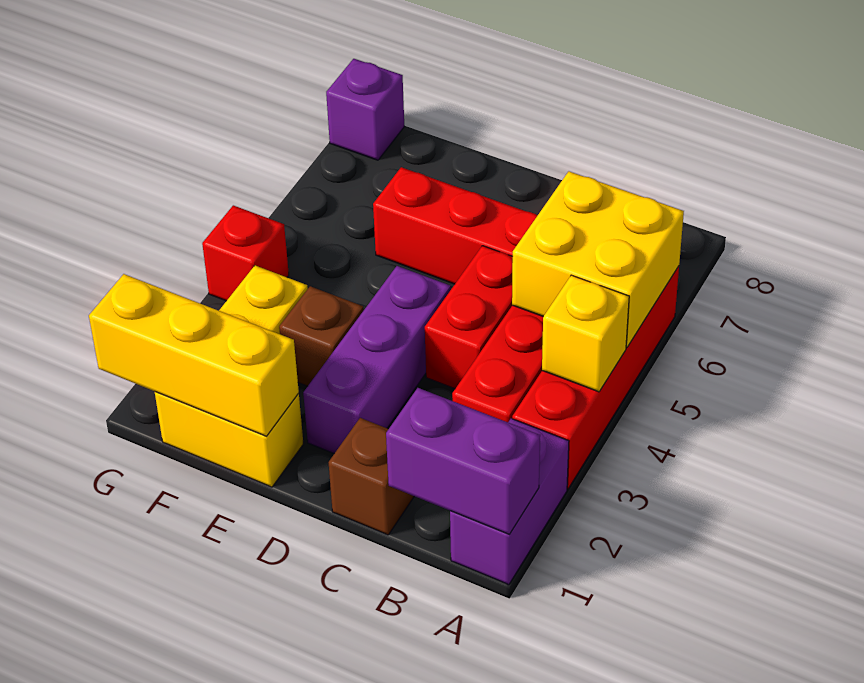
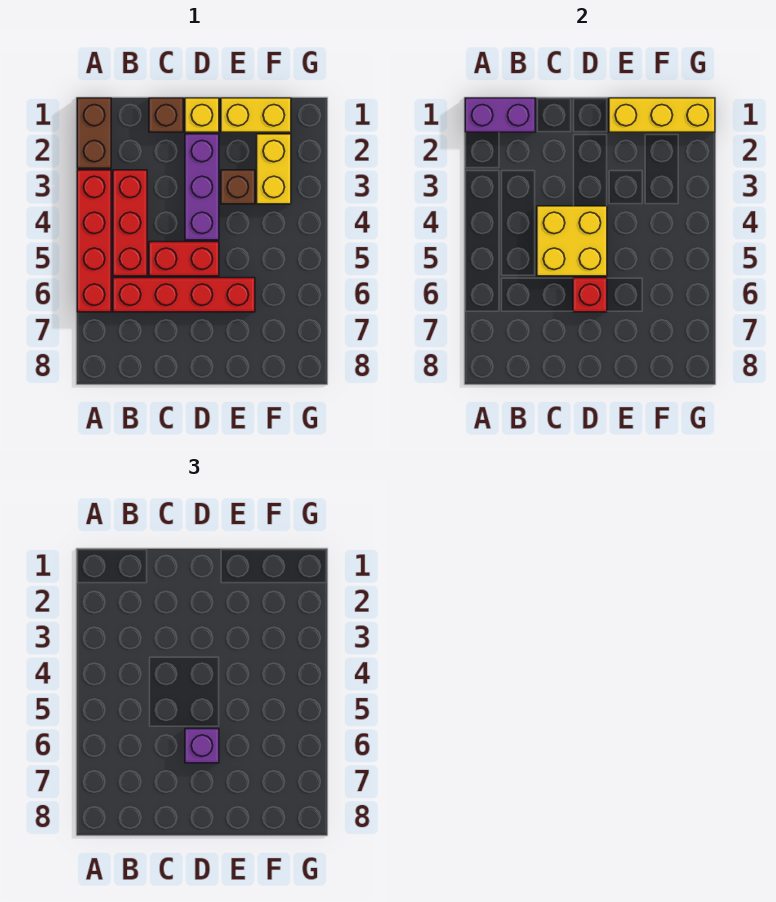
purple brick A1:A2 level 1 -> brown brick A1:A2 level 1
yellow brick A4 level 2 -> yellow brick D1 level 1
yellow brick A5:B6 level 2 -> yellow brick C4:D5 level 2
red brick C4:C5 level 1 -> red brick C5:D5 level 1
red brick G4 level 1 -> red brick D6 level 2
purple brick G8 level 1 -> purple brick D6 level 3

